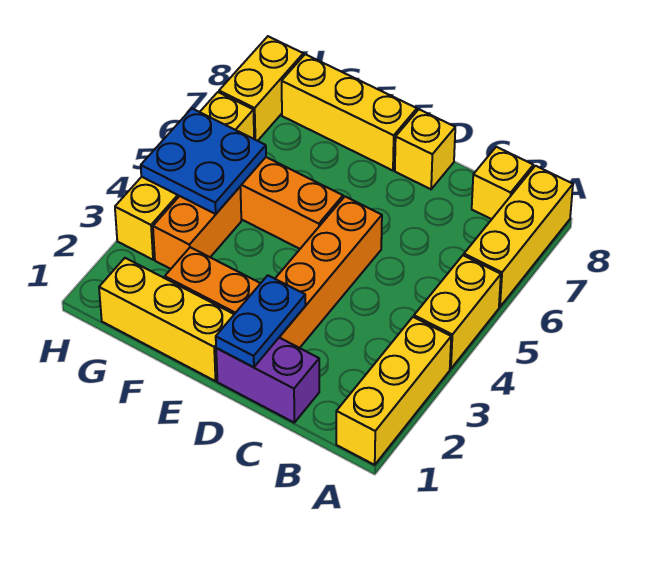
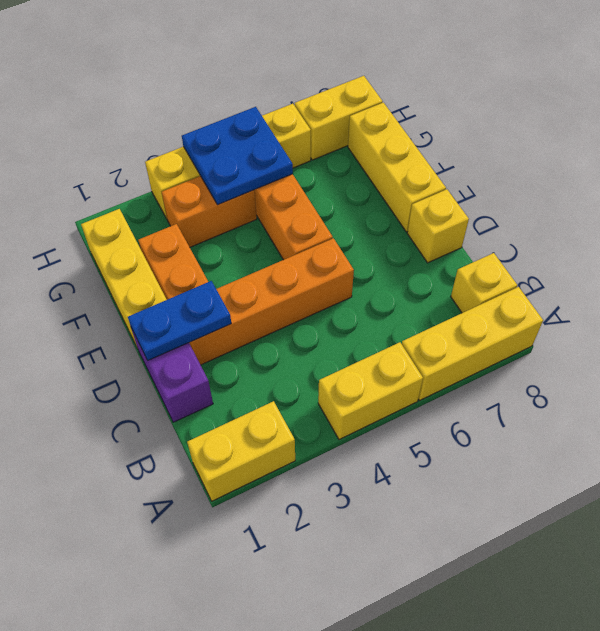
yellow brick A1:A3 level 1 -> yellow brick A1:A2 level 1

